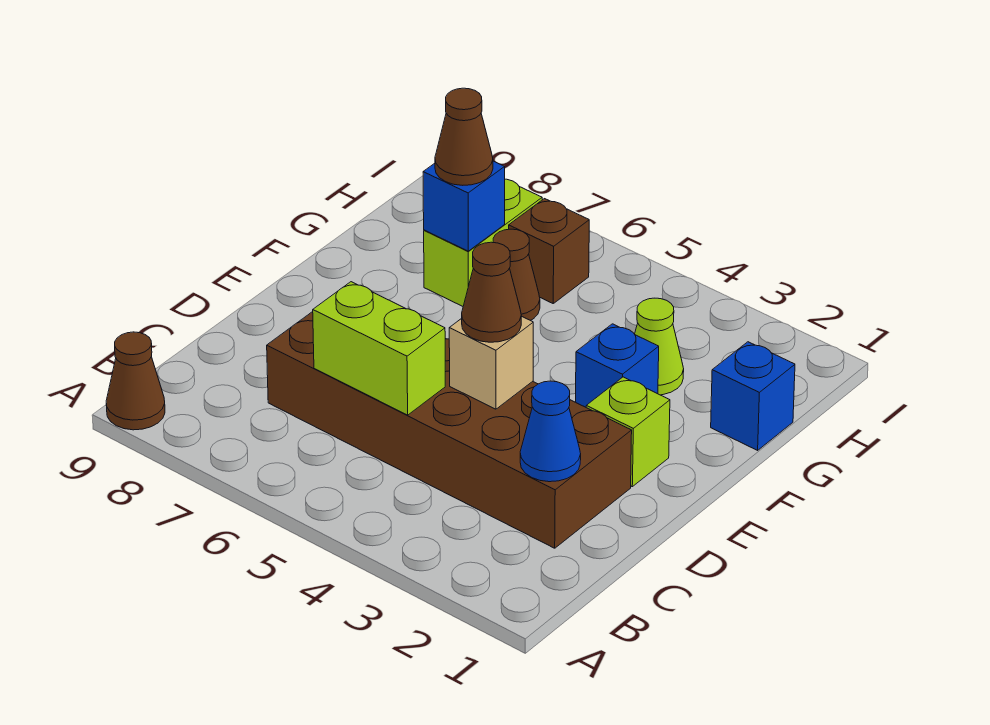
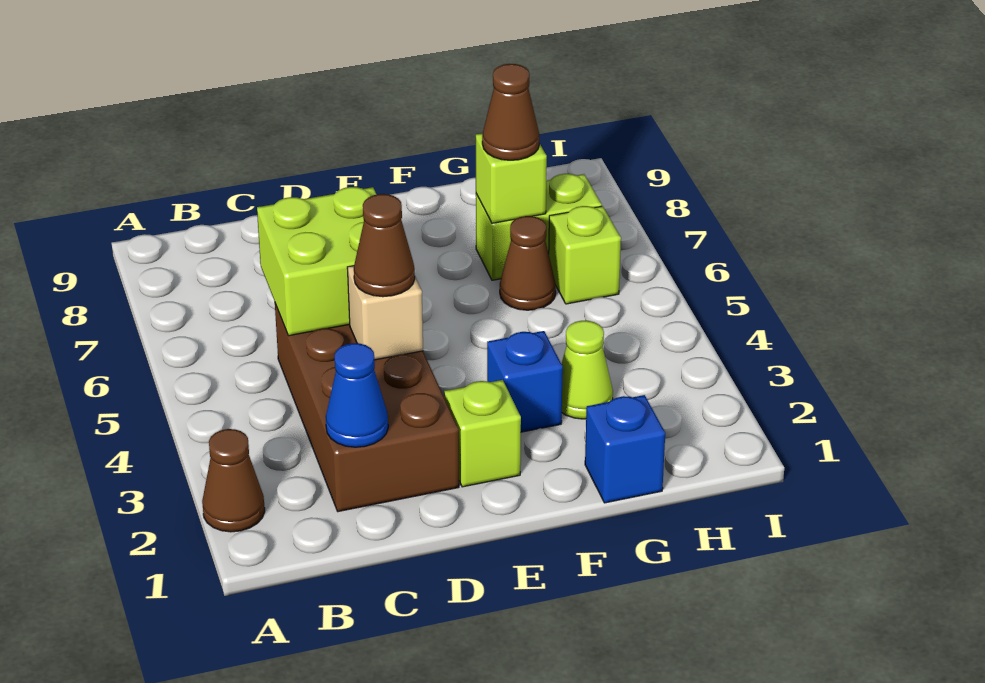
brown cone A9 level 1 -> brown cone A2 level 1
brown brick C2:D7 level 1 -> brown brick C2:D5 level 1
lime brick C5:C6 level 2 -> lime brick C5:D6 level 2
blue brick G7 level 2 -> lime brick G7 level 2
brown brick H6 level 1 -> lime brick H6 level 1

